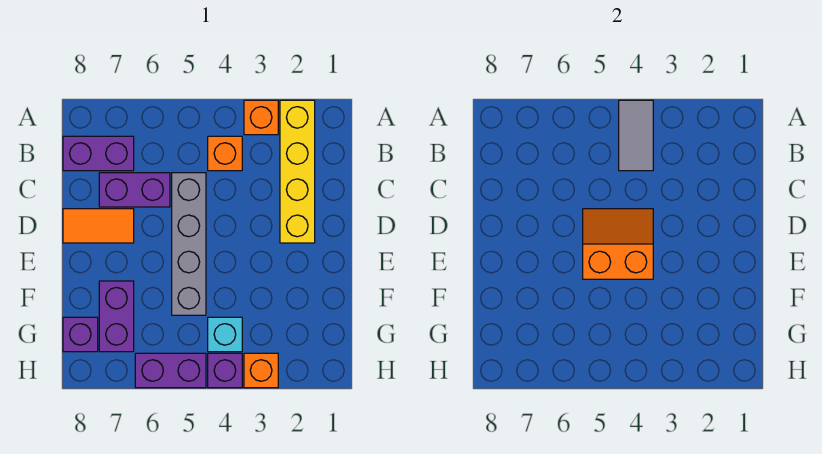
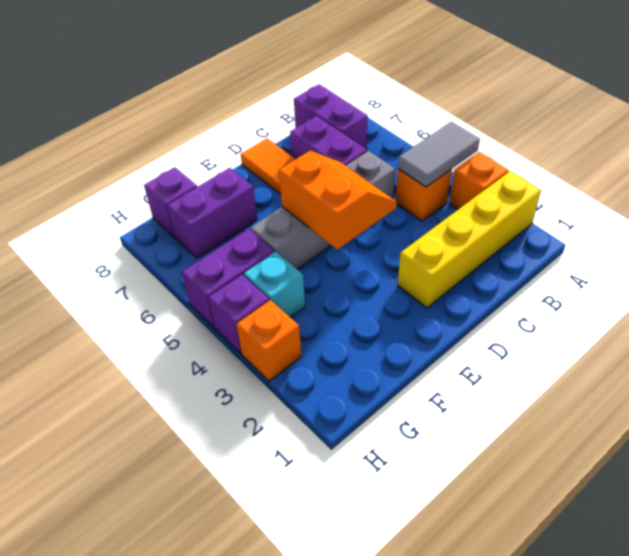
purple brick H5:H6 level 1 -> purple brick G5:H5 level 1

